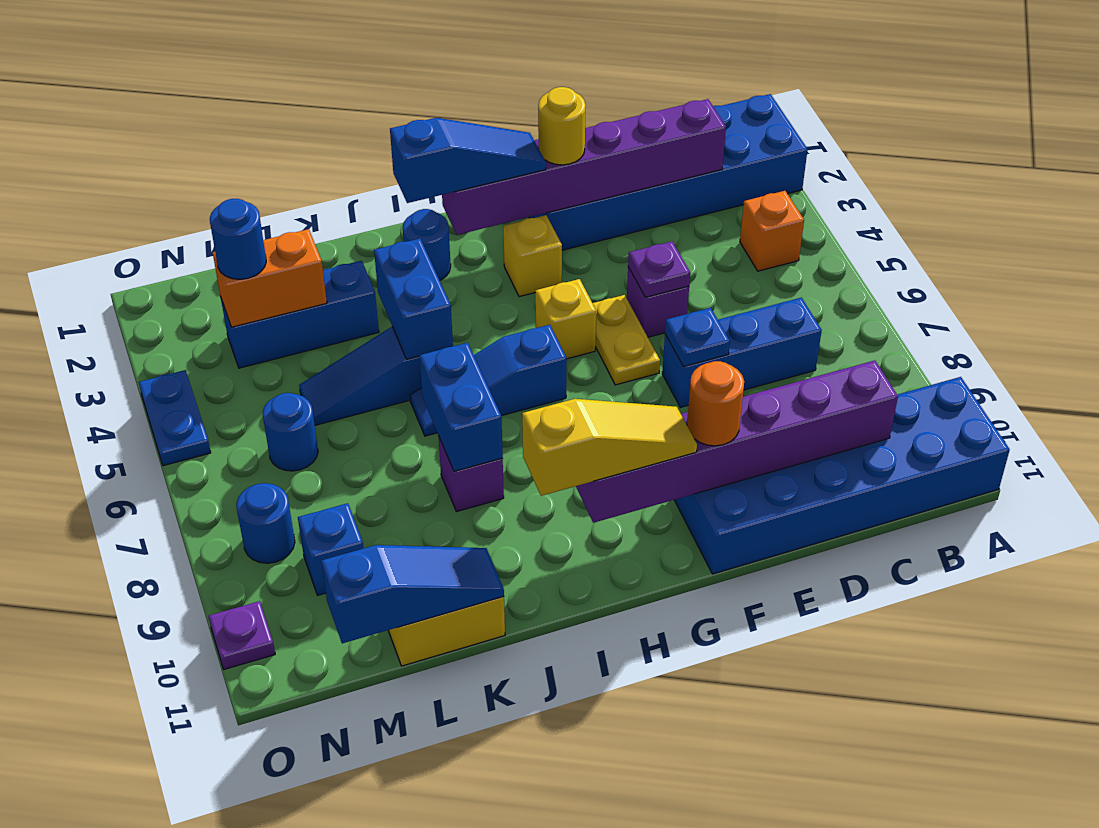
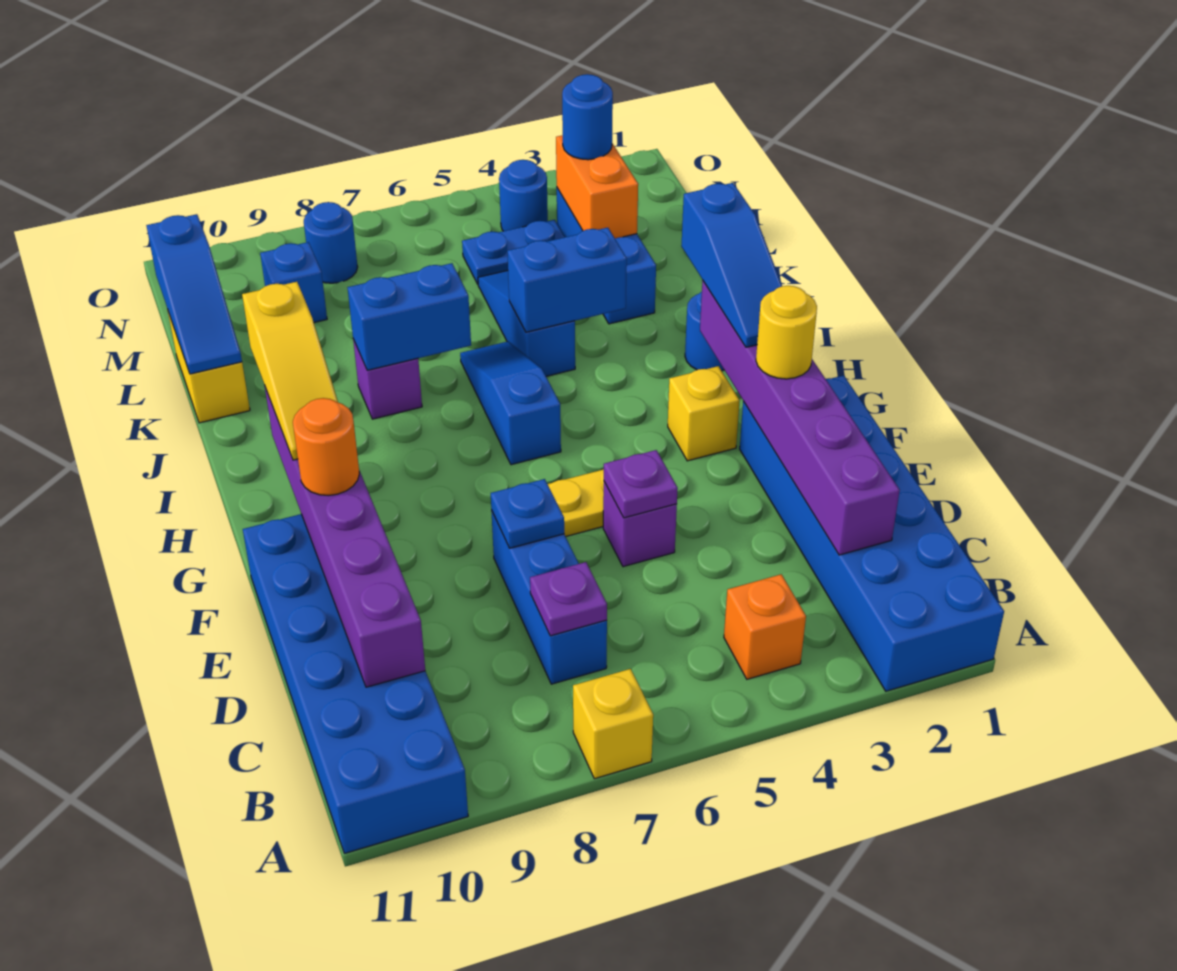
yellow brick G5 level 1 -> yellow brick A7 level 1
blue round brick M6 level 1 -> blue round brick N4 level 1
blue plate O4:O5 level 1 -> blue plate M4:M5 level 1
purple plate O10 level 1 -> purple plate C7 level 2

